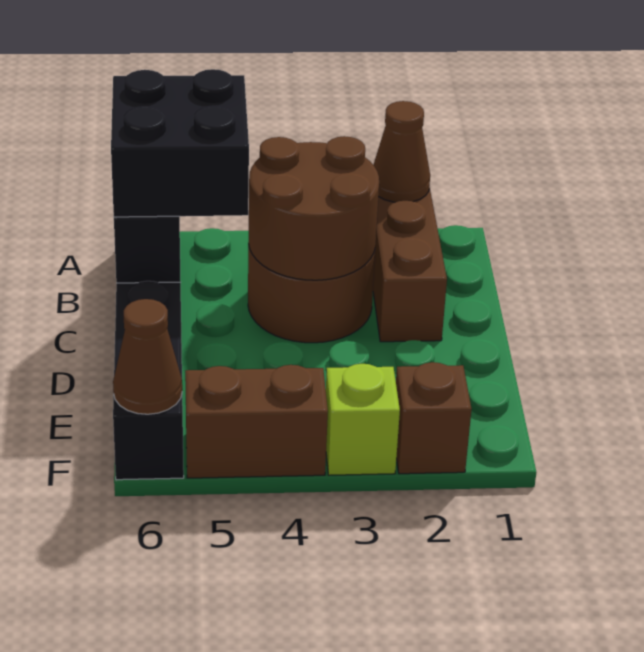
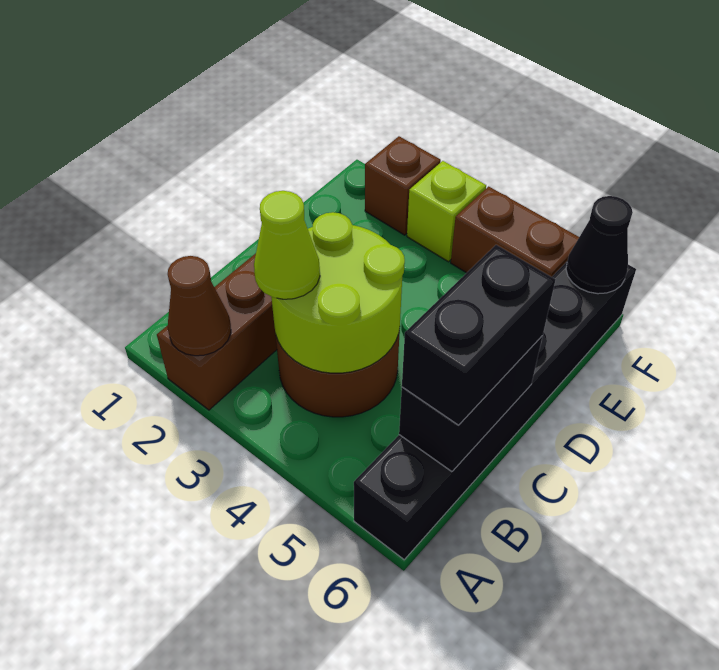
brown round brick B3:C4 level 2 -> lime round brick B3:C4 level 2
none -> lime cone B3 level 3
black brick B5:C6 level 3 -> black brick B6:C6 level 3
brown cone F6 level 2 -> black cone F6 level 2

